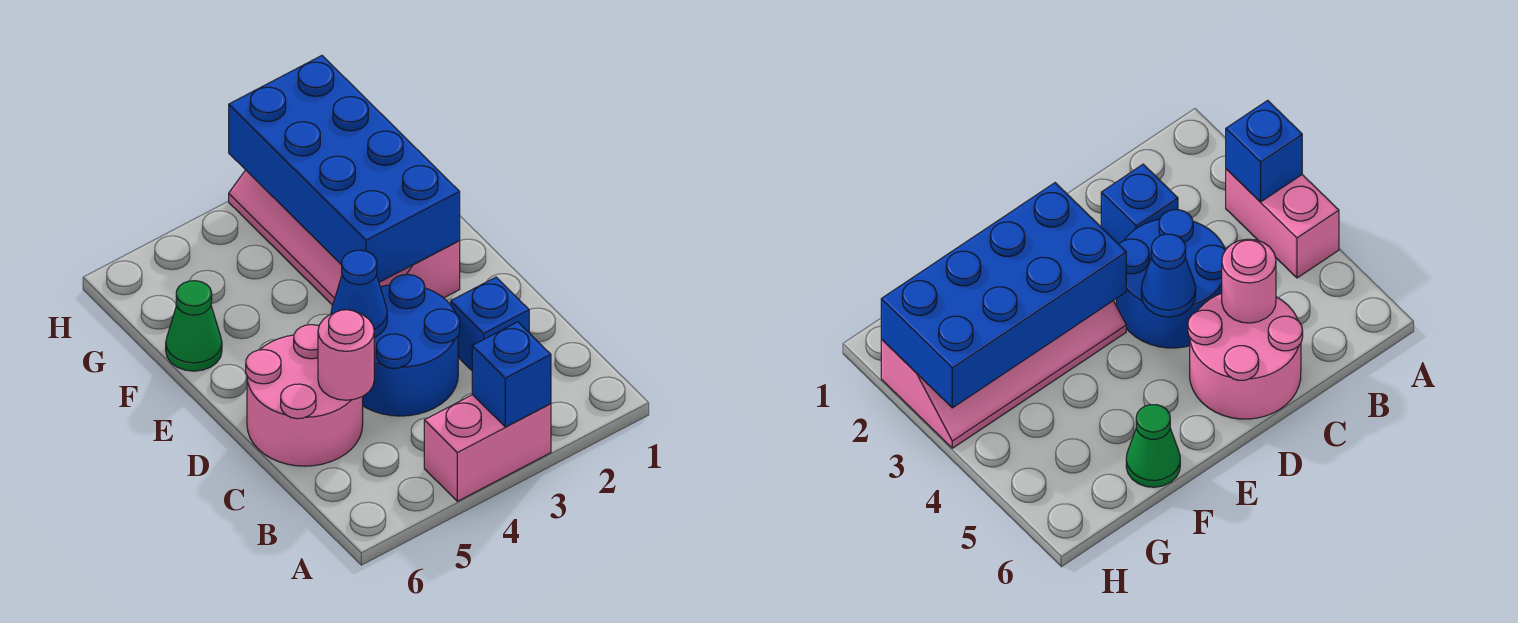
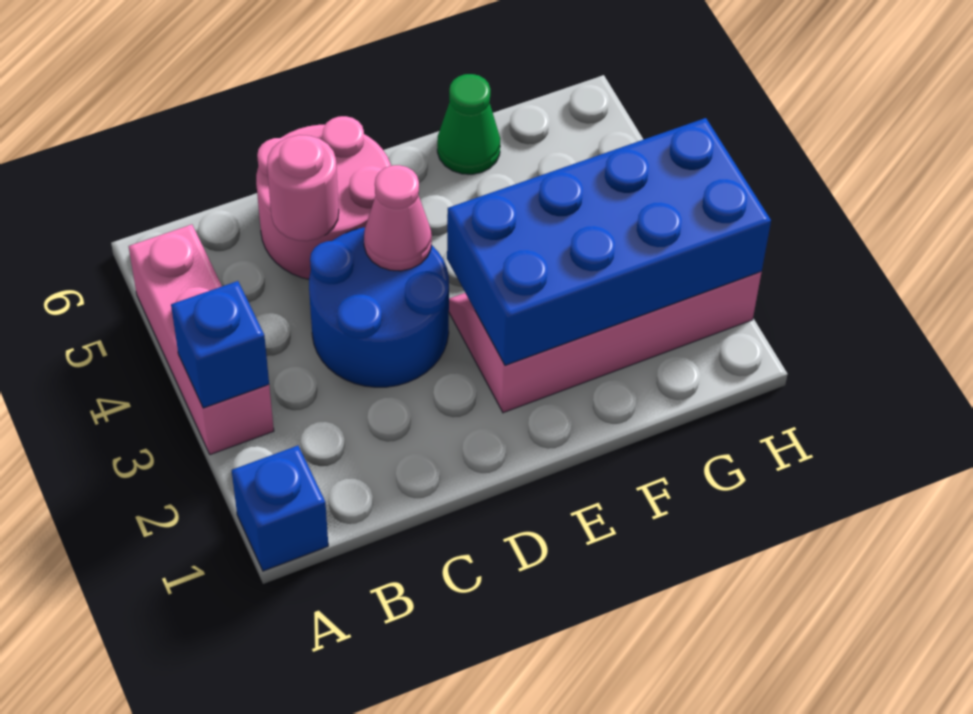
pink brick A3:A4 level 1 -> pink brick A3:A5 level 1
blue brick C2 level 1 -> blue brick A1 level 1
blue cone D4 level 2 -> pink cone D4 level 2

